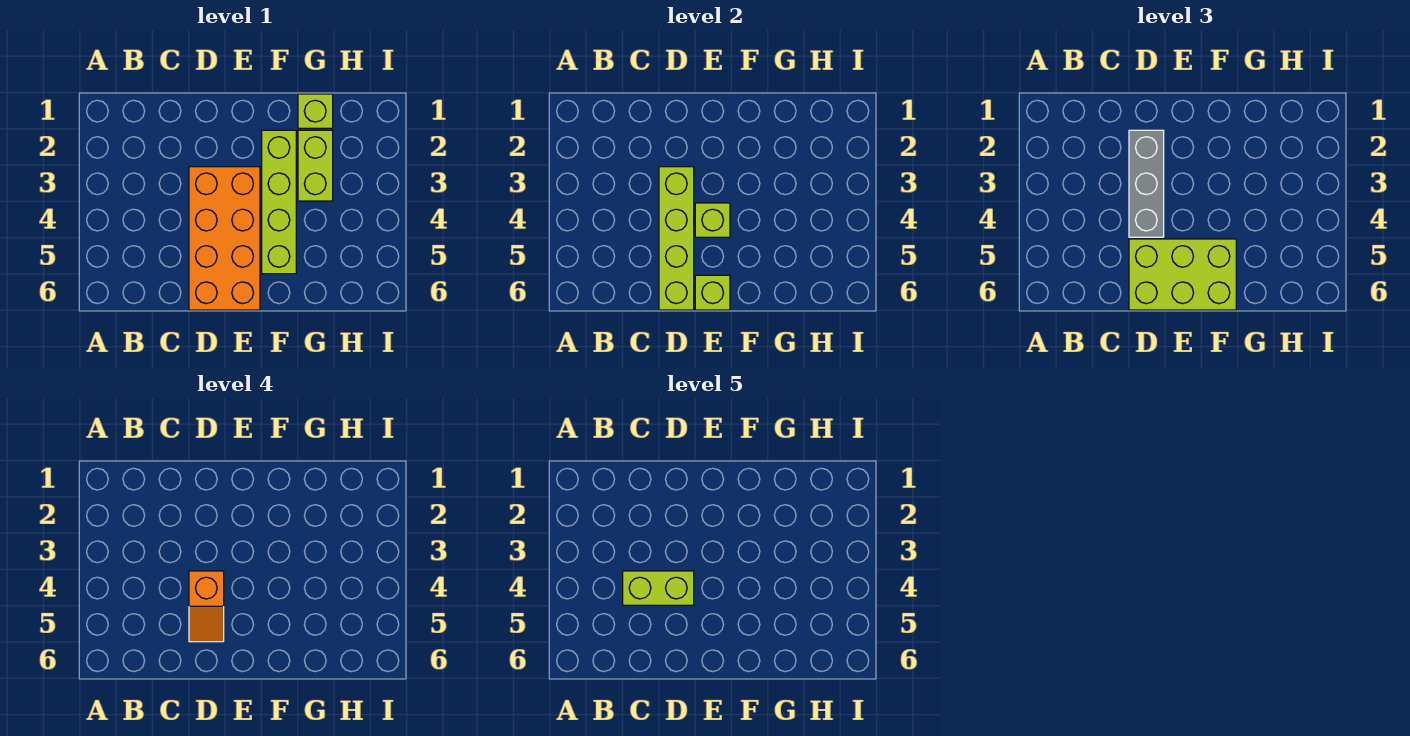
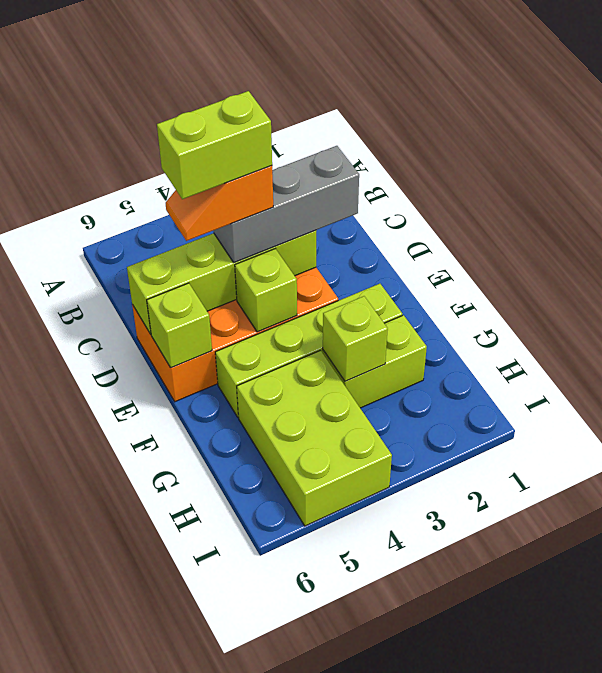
lime brick C4:D4 level 5 -> lime brick D4:D5 level 5
lime brick D5:F6 level 3 -> lime brick G4:I5 level 1
lime brick G1 level 1 -> lime brick G3 level 2

